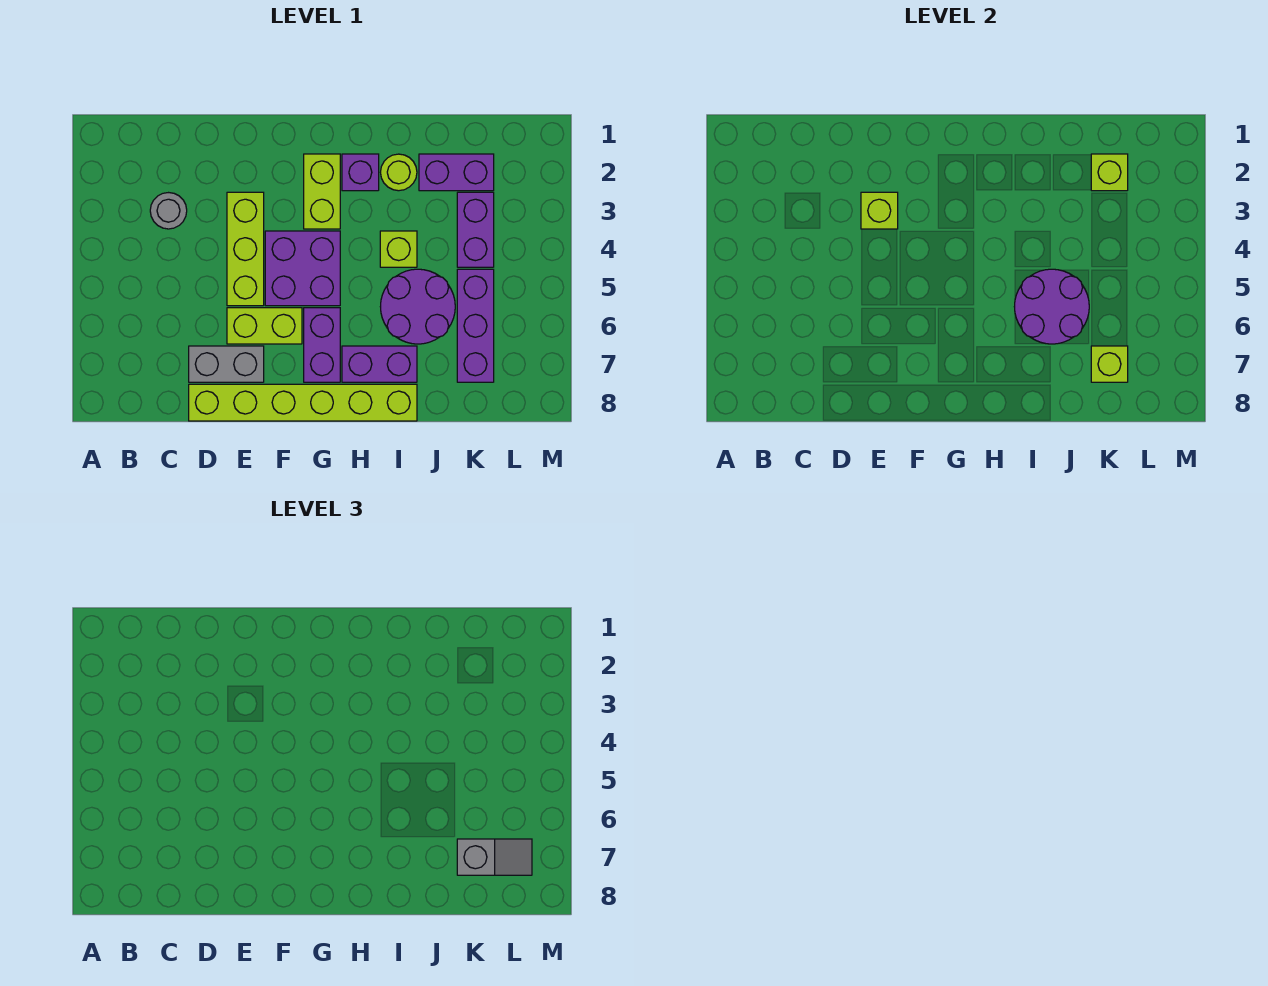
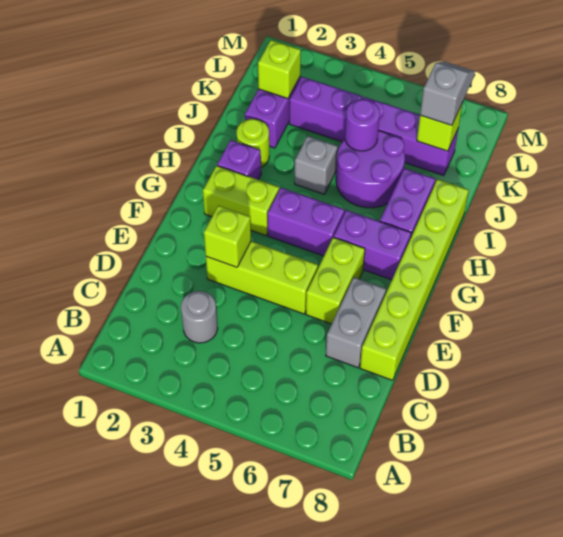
purple brick F4:G5 level 1 -> purple brick G4:G5 level 1
lime brick I4 level 1 -> grey brick I4 level 1
purple round brick I5:J6 level 2 -> purple round brick J5 level 2

